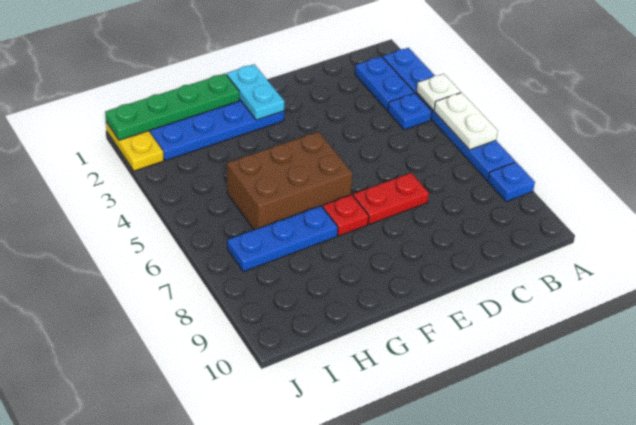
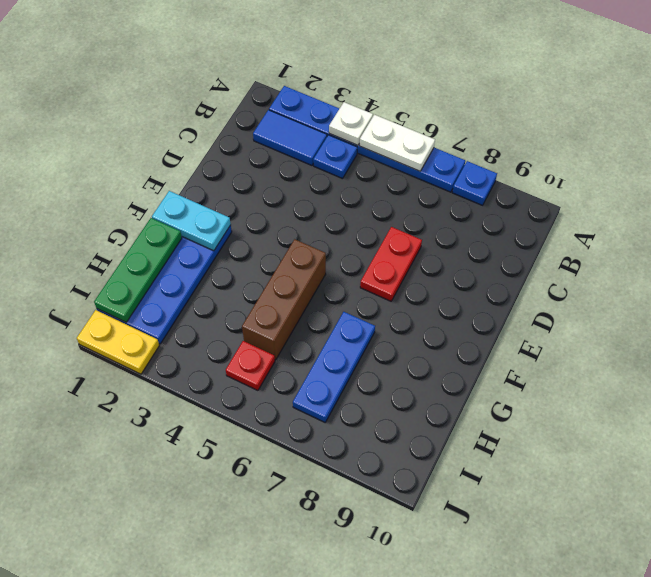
blue plate B2:B3 level 1 -> blue tile B2:B3 level 1
brown brick F5:H6 level 1 -> brown brick F5:H5 level 1
red plate F7 level 1 -> red plate I5 level 1
green plate G1:J1 level 2 -> green plate G1:I1 level 2

